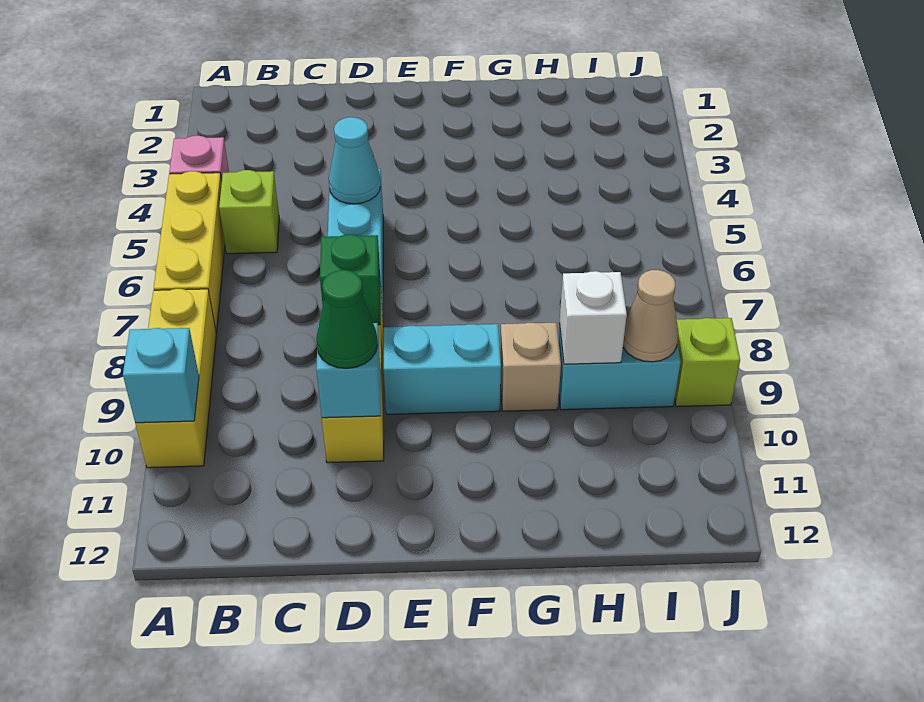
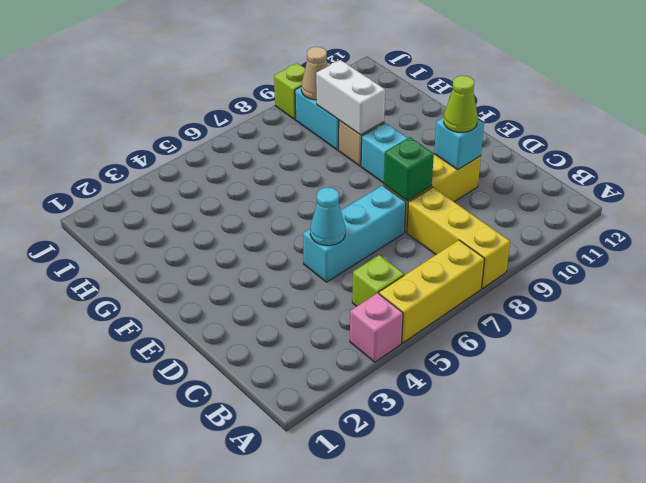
yellow brick A8:A10 level 1 -> yellow brick A8:C8 level 1
cyan brick A10 level 2 -> none
green cone D10 level 3 -> lime cone D10 level 3
white brick H9 level 2 -> white brick G9:H9 level 2

